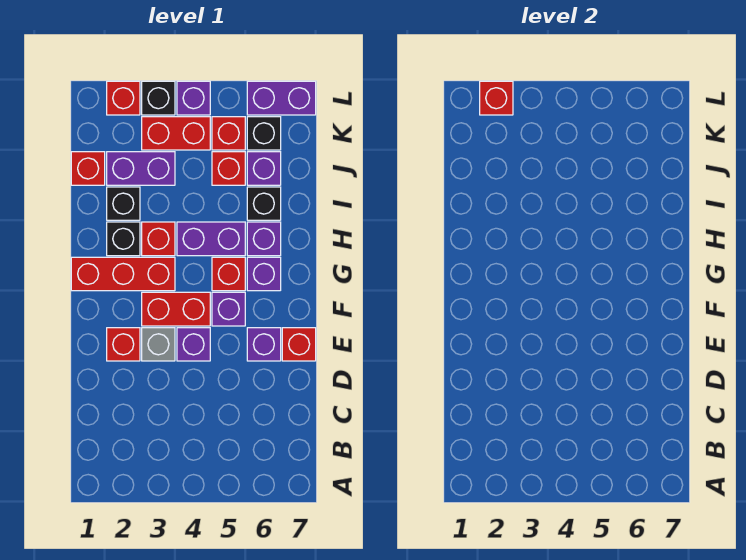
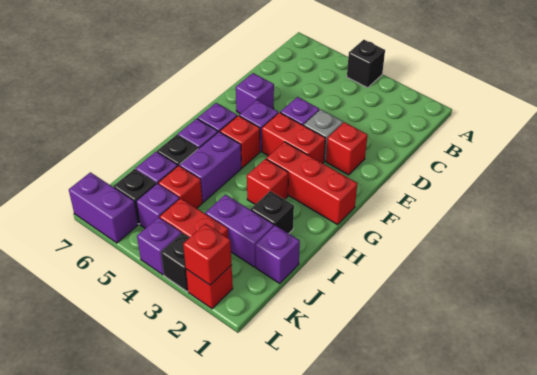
red brick E7 level 1 -> none
black brick H2 level 1 -> black brick A4 level 1
purple brick H4:H5 level 1 -> purple brick H5:I5 level 1
red brick J1 level 1 -> purple brick J1 level 1
red brick K5 level 1 -> purple brick K5 level 1

